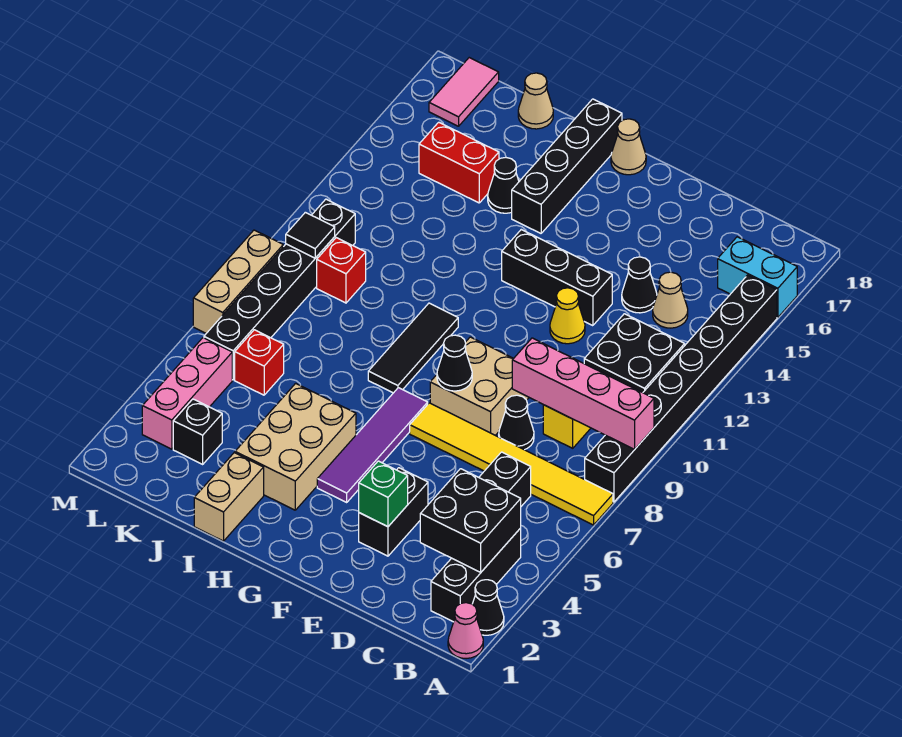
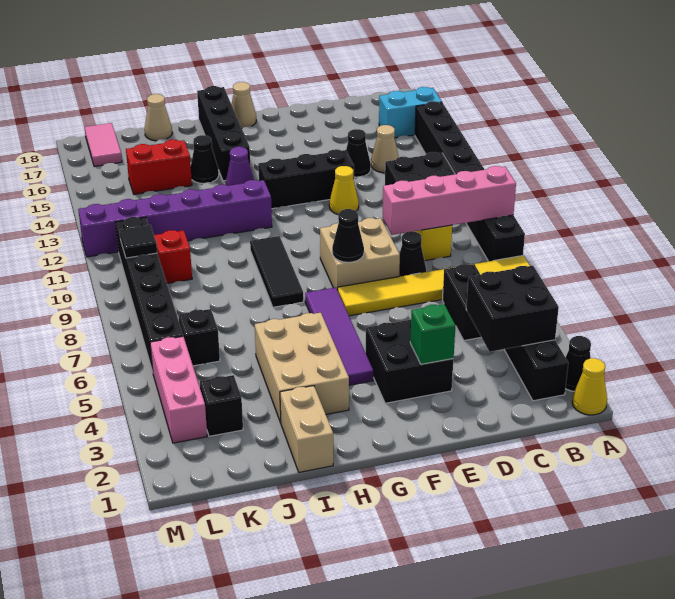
pink cone A1 level 1 -> yellow cone A1 level 1
black brick E3:E4 level 1 -> black brick E3:F4 level 1
none -> purple brick H12:M12 level 1
none -> purple cone H14 level 1
red brick K6 level 1 -> black brick K6 level 1
tan brick M7:M9 level 1 -> none

